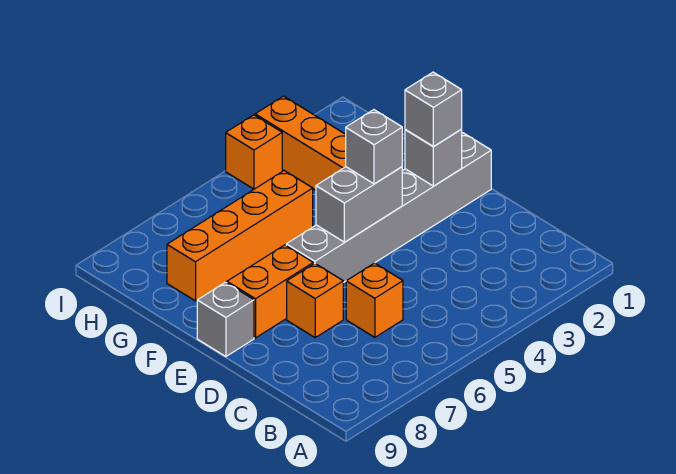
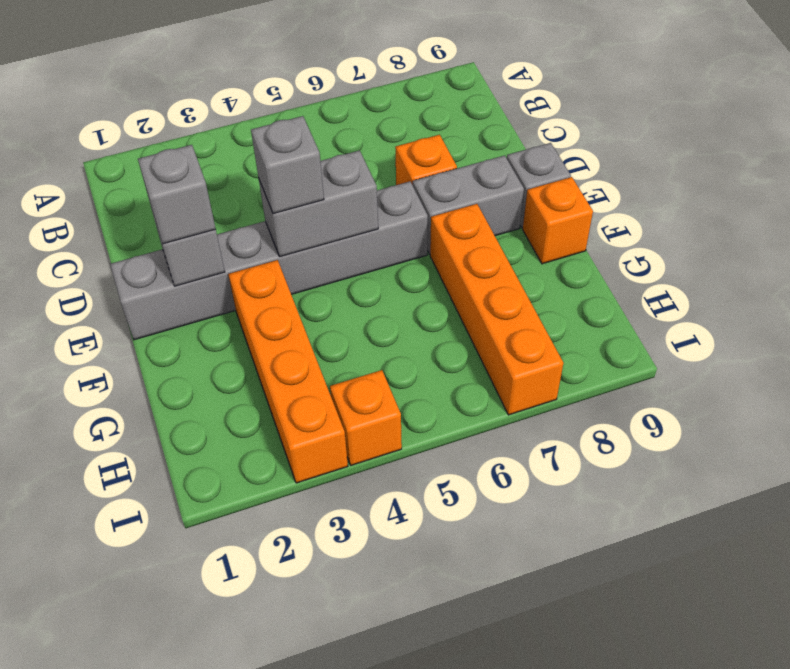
orange brick C6 level 1 -> orange brick F9 level 1
orange brick E7:E8 level 1 -> grey brick E7:E8 level 1
orange brick G5:G8 level 1 -> orange brick F7:I7 level 1

